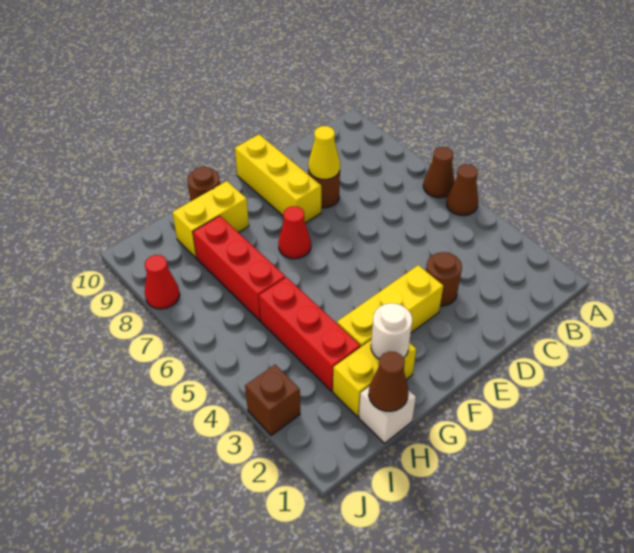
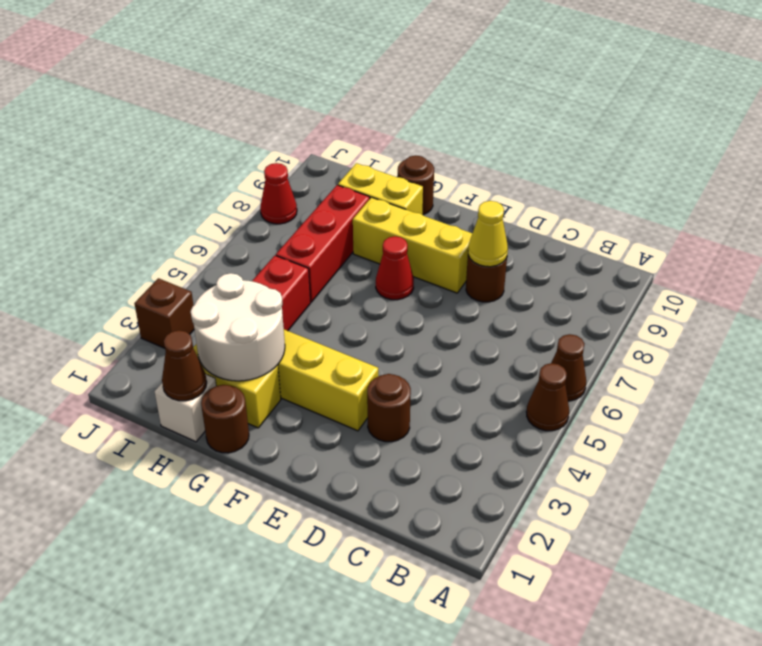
yellow brick E8:E10 level 1 -> yellow brick E8:G8 level 1
none -> brown round brick G1 level 1
white round brick G2 level 2 -> white round brick G2:H3 level 2

